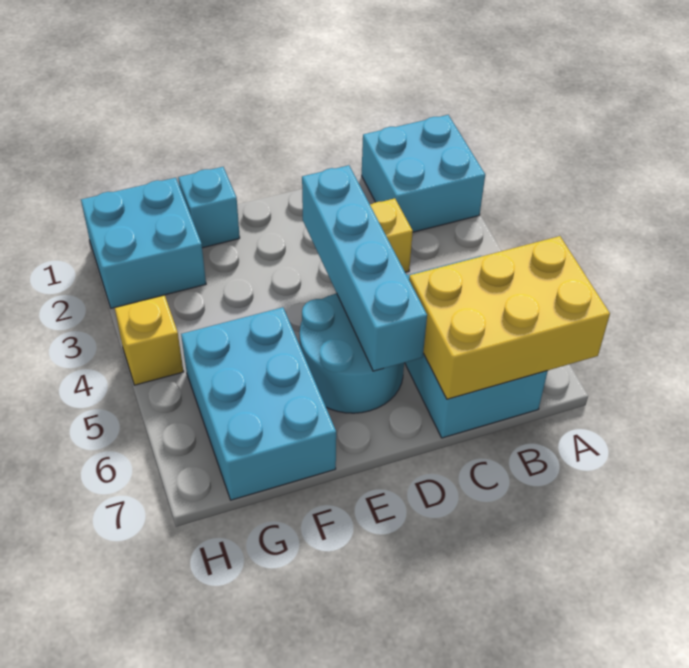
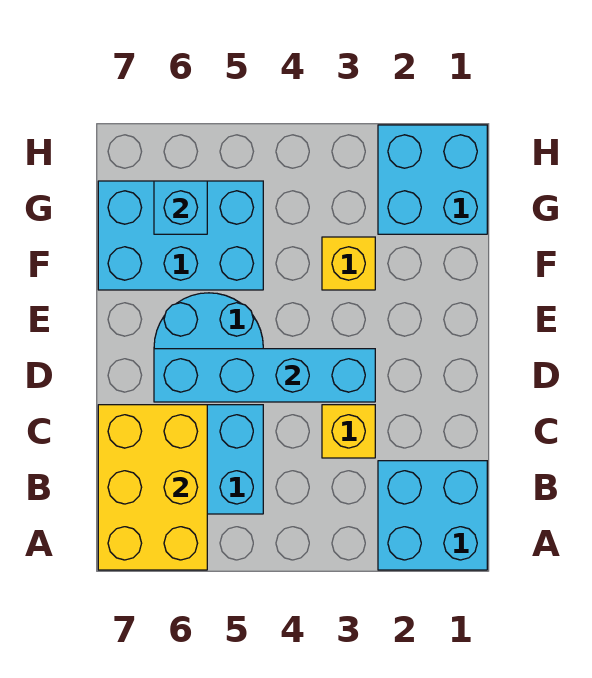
cyan brick F1 level 1 -> cyan brick G6 level 2
yellow brick H4 level 1 -> yellow brick F3 level 1

